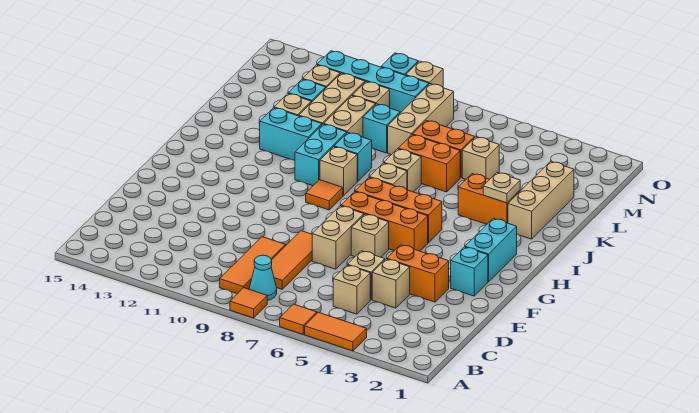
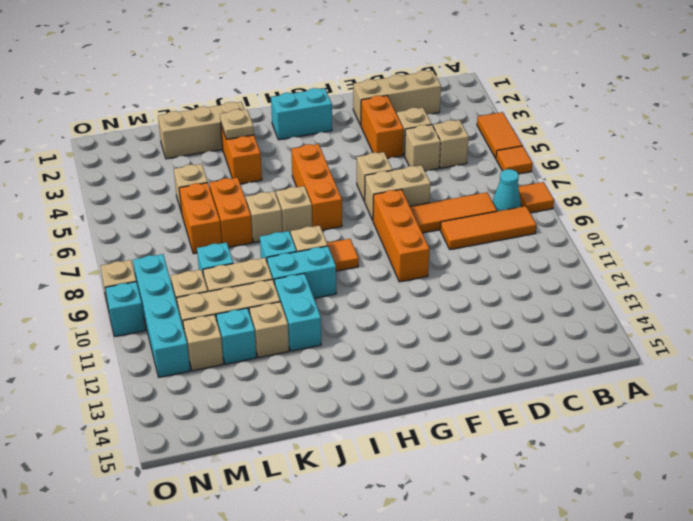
cyan brick F2 level 1 -> none
orange brick G5:G7 level 1 -> orange brick F8:F10 level 1
tan brick L8:N8 level 1 -> tan brick C2:E2 level 1

